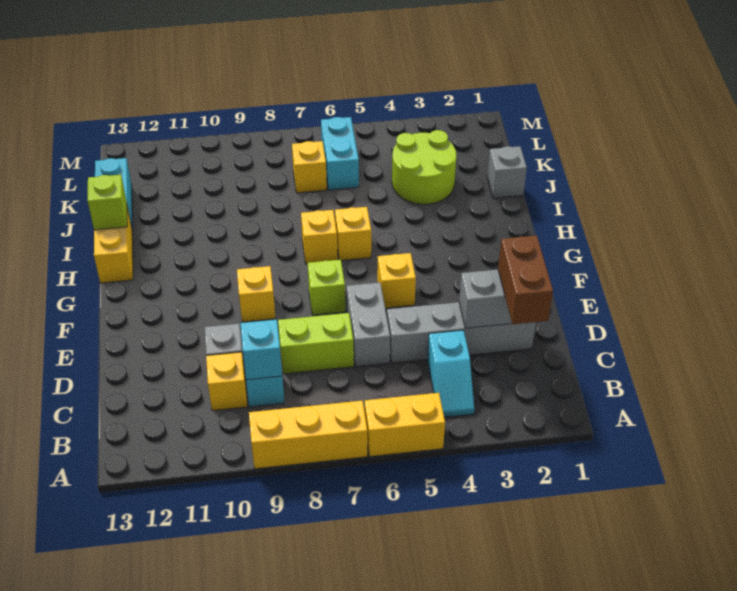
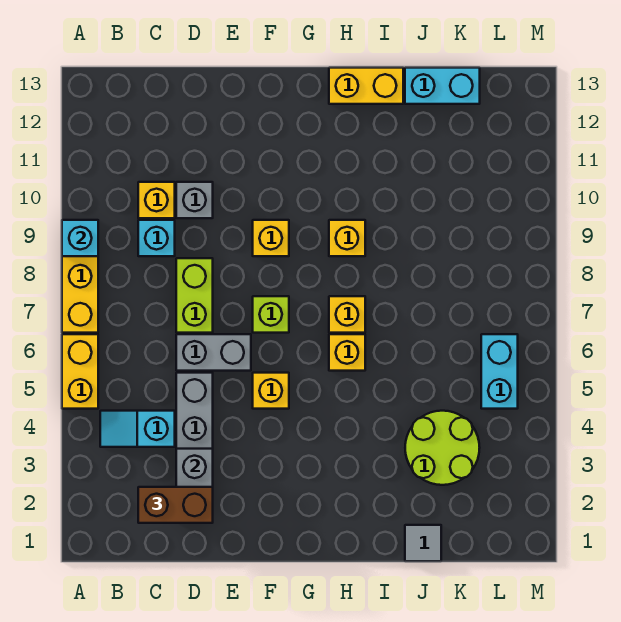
cyan brick C9 level 2 -> cyan brick A9 level 2
lime brick I13 level 2 -> none
grey brick J1 level 1 -> grey tile J1 level 1
cyan brick K6:L6 level 1 -> cyan brick L5:L6 level 1
yellow brick K7 level 1 -> yellow brick H9 level 1

